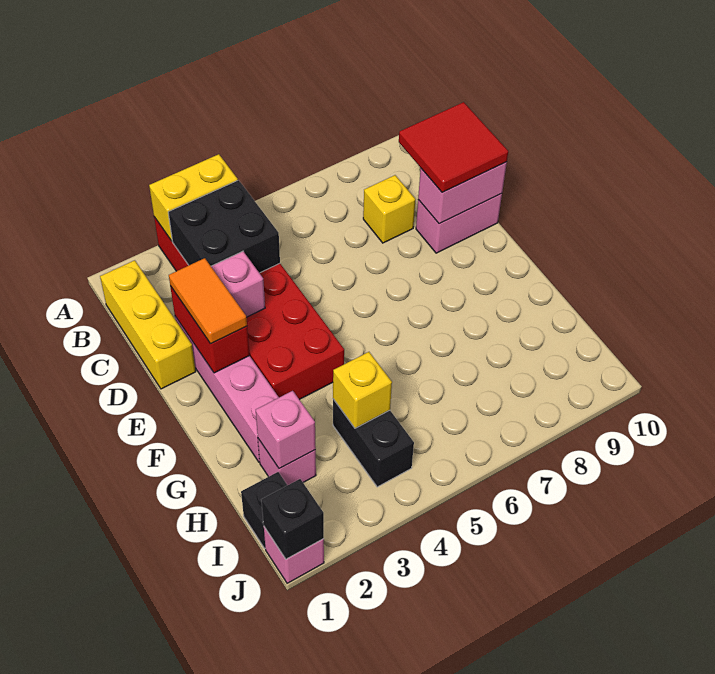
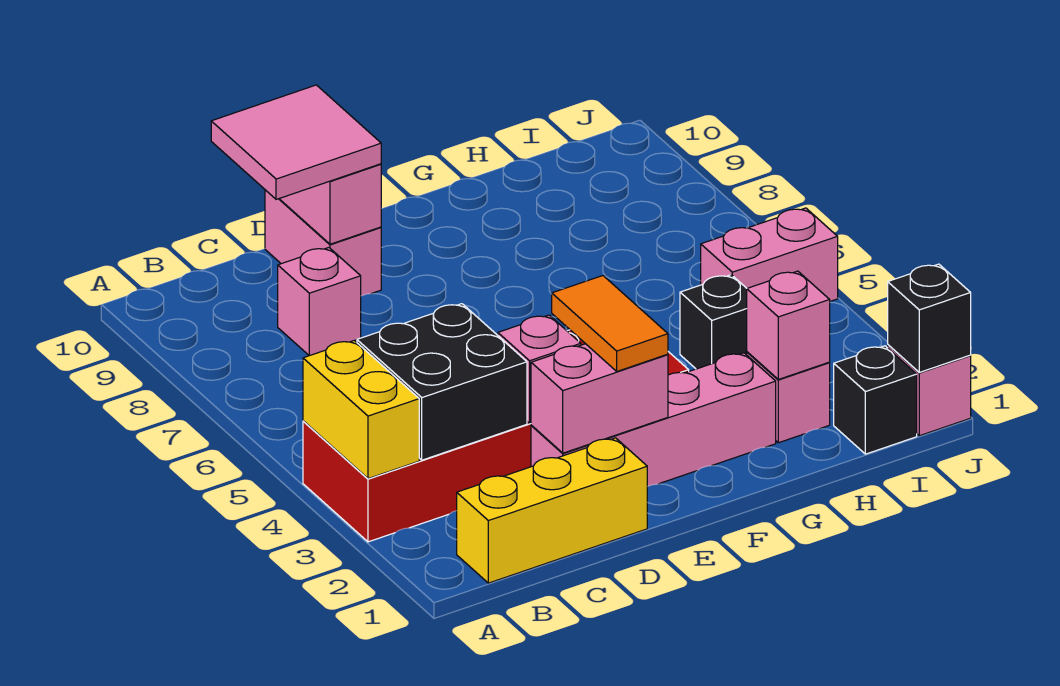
yellow brick C8 level 1 -> pink brick C8 level 1
red tile C9:D10 level 3 -> pink tile C9:D10 level 3
red brick D2:E2 level 2 -> pink brick D2:E2 level 2
orange tile D2:E2 level 3 -> orange tile E2:E3 level 3
black brick H4:I4 level 1 -> black brick H4 level 1
yellow brick H4 level 2 -> none
none -> pink brick I5:J5 level 1

